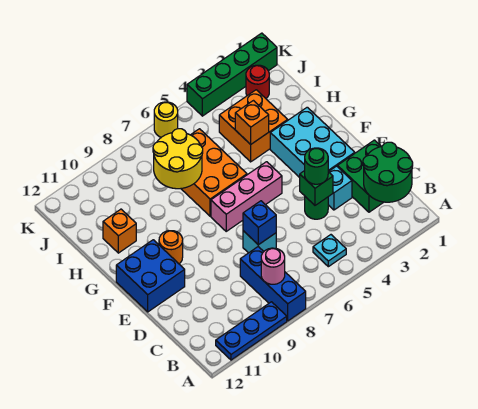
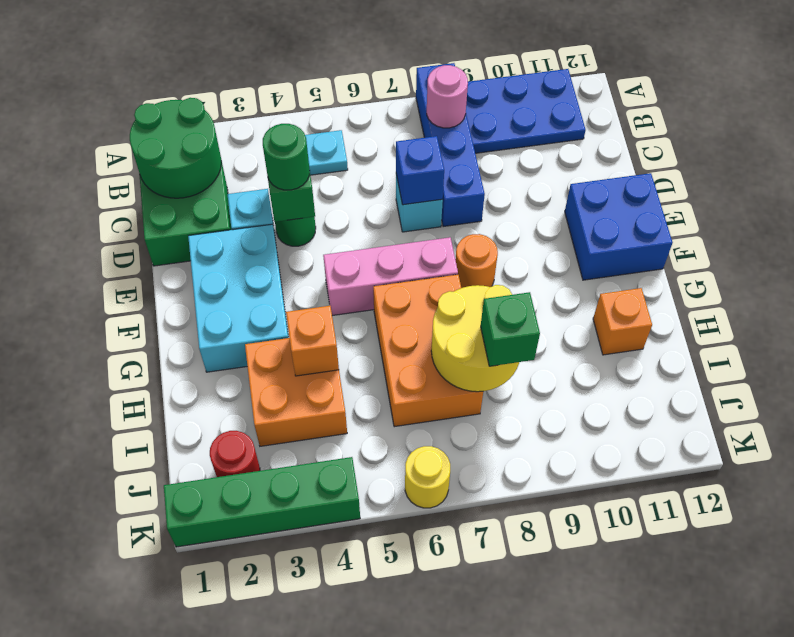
blue brick A8:C8 level 1 -> blue brick A8:D8 level 1
blue plate A9:A11 level 1 -> blue plate A9:B11 level 1
orange round brick F10 level 1 -> orange round brick F8 level 1
none -> green brick I8 level 3

